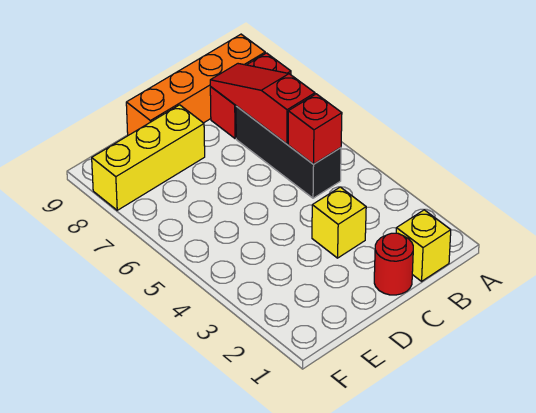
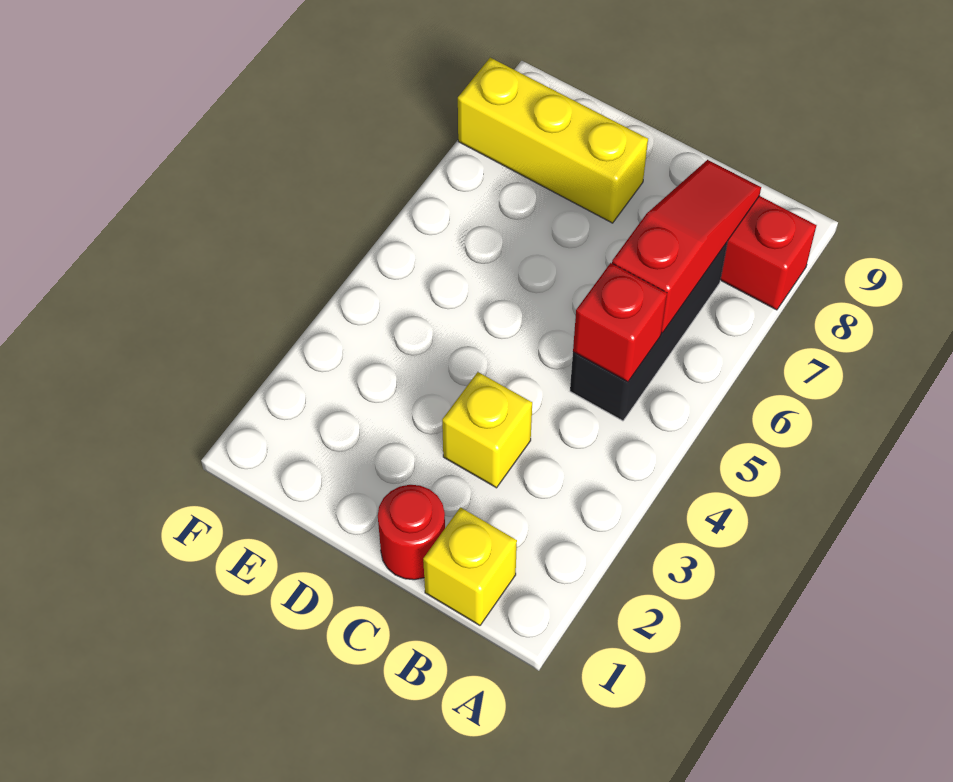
orange brick A9:D9 level 1 -> none

